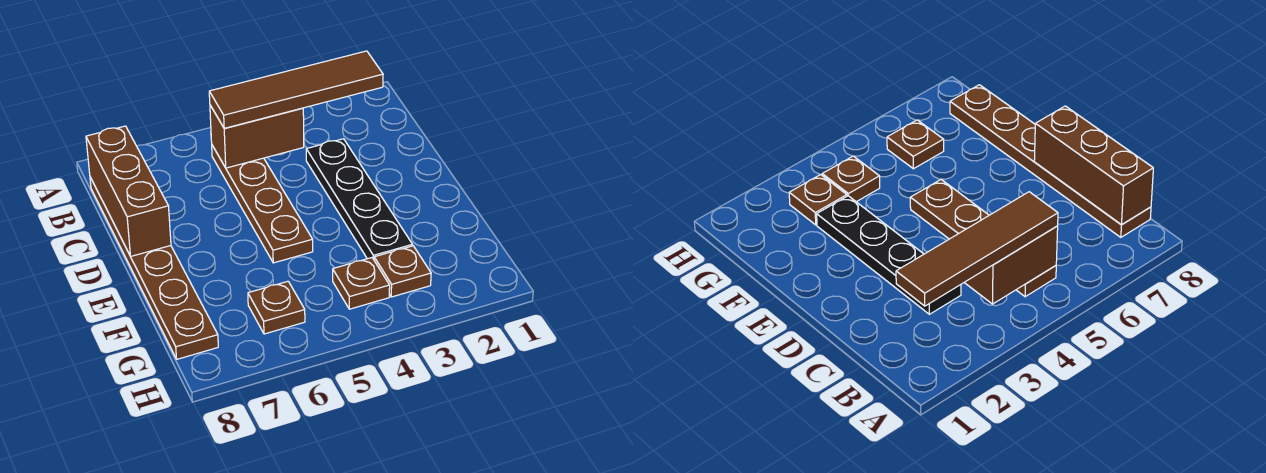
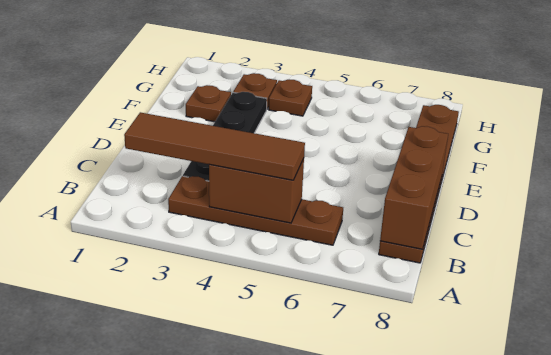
brown plate B5:E5 level 1 -> brown plate B3:B6 level 1
brown plate G6 level 1 -> brown plate F2 level 1

